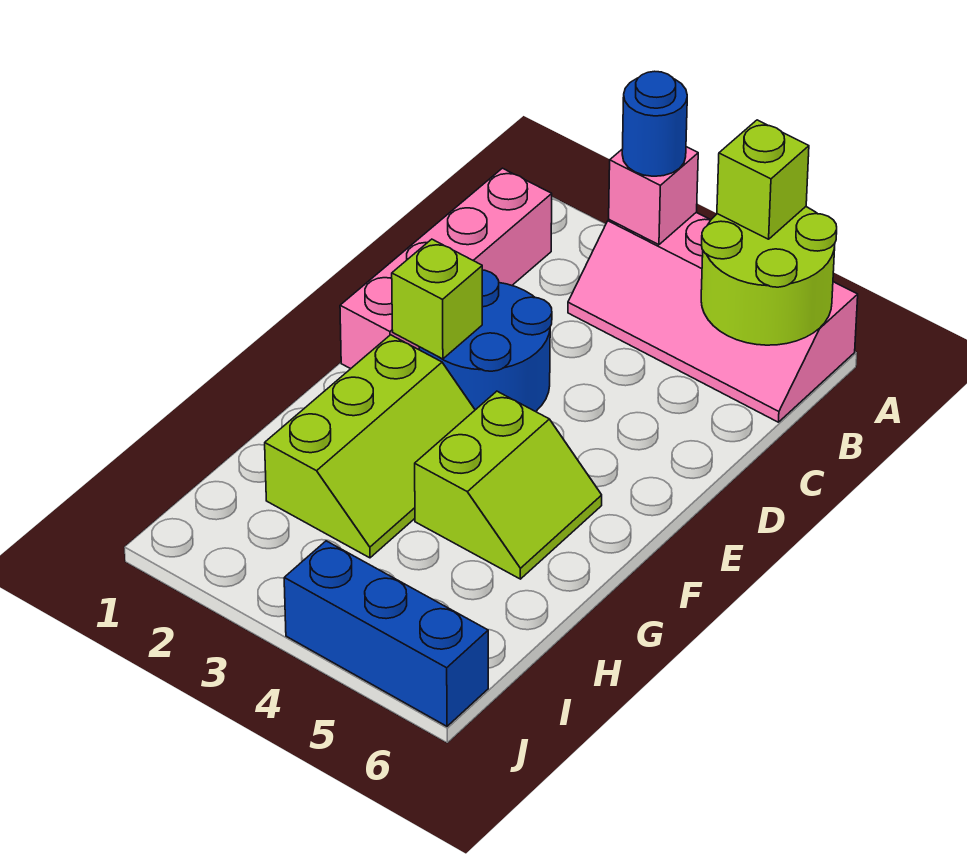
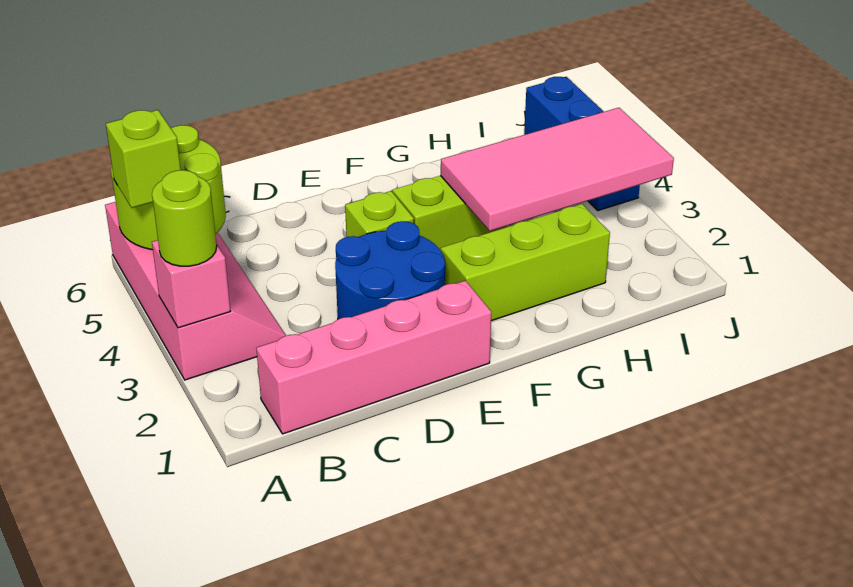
blue round brick A3 level 3 -> lime round brick A3 level 3
lime brick E2 level 2 -> lime brick E4 level 1
none -> pink tile G3:J4 level 2

